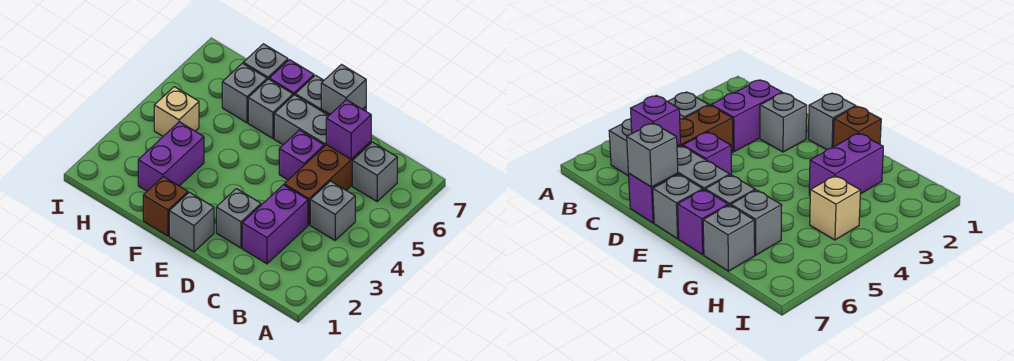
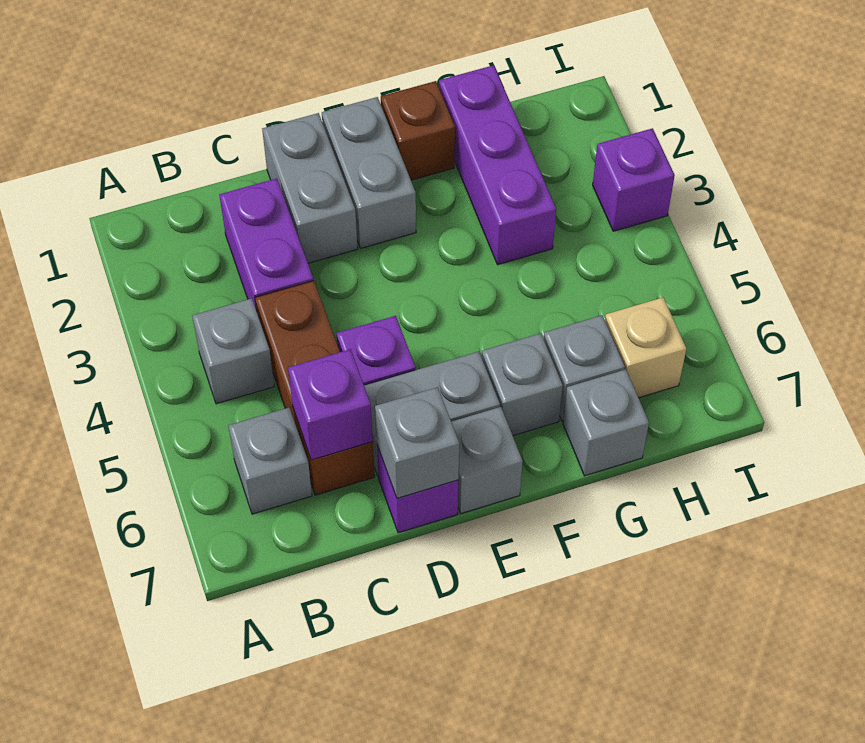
grey brick D2 level 1 -> grey brick D1:D2 level 1
grey brick E1 level 1 -> grey brick E1:E2 level 1
purple brick F7 level 1 -> purple brick I3 level 1
purple brick G2:G3 level 1 -> purple brick G1:G3 level 1
tan brick H4 level 1 -> tan brick H6 level 1

